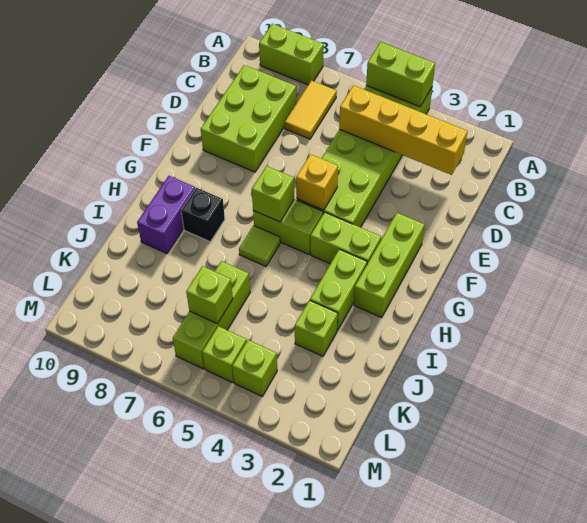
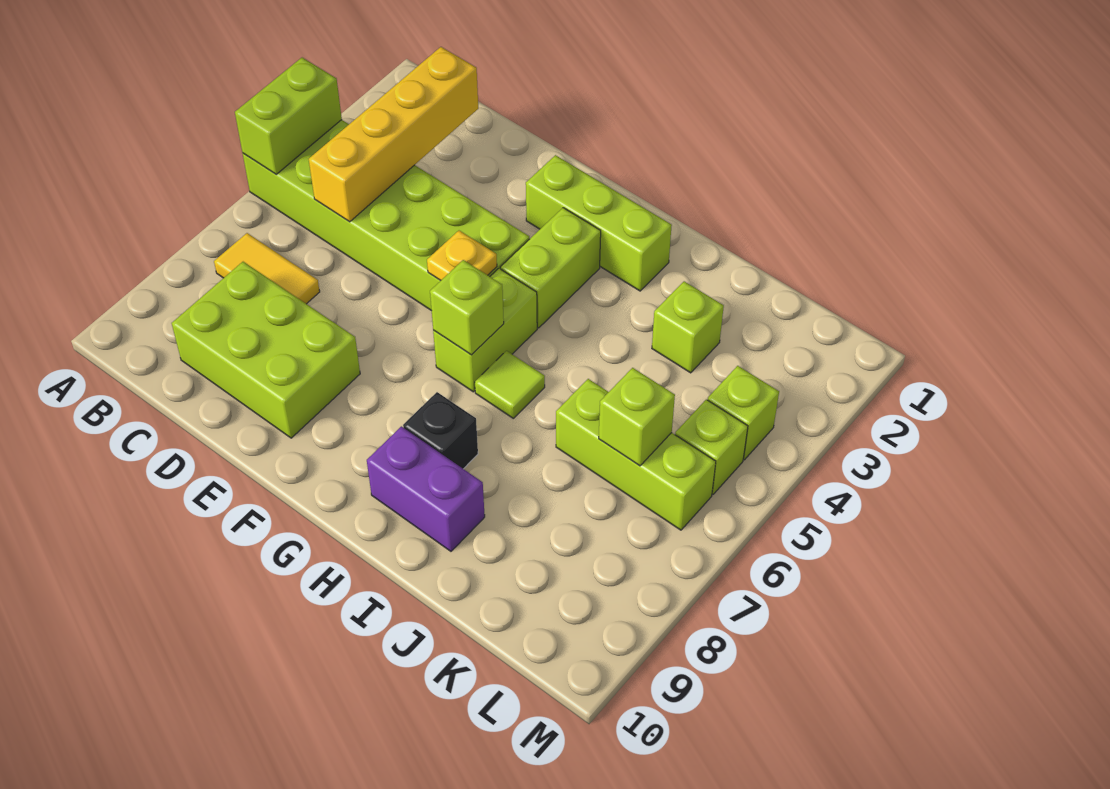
lime brick A8:A9 level 1 -> none
yellow brick F5 level 2 -> yellow plate F5 level 2
lime brick H3:I3 level 1 -> none

